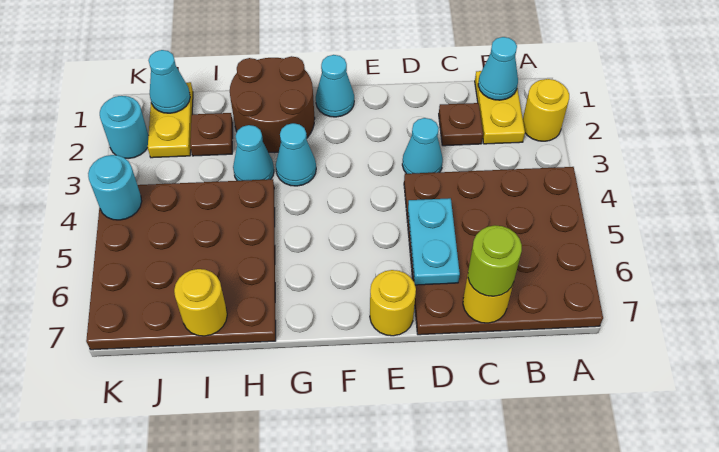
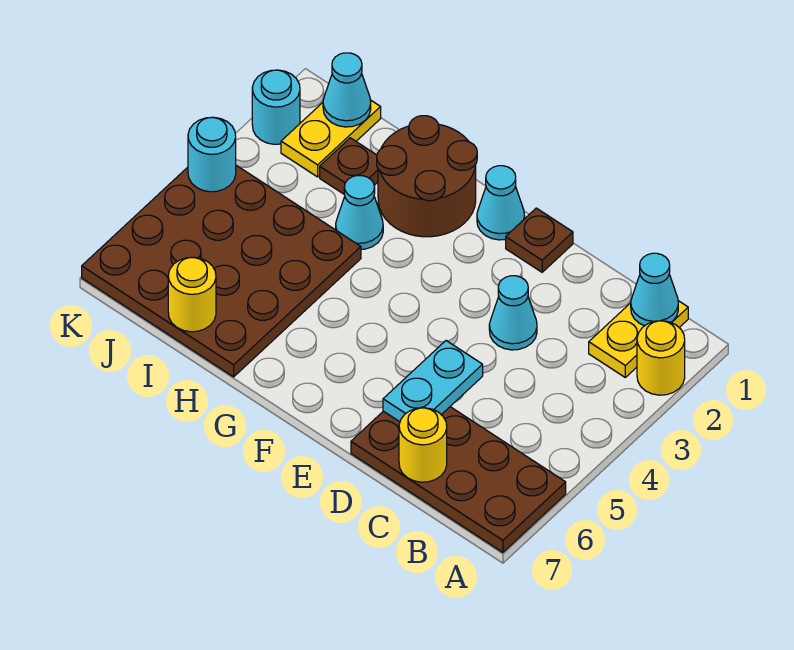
brown plate A4:D7 level 1 -> brown plate A6:D7 level 1
brown plate C2 level 1 -> brown plate E1 level 1
lime round brick C7 level 3 -> none
yellow round brick E7 level 1 -> none
cyan cone G3 level 1 -> none

